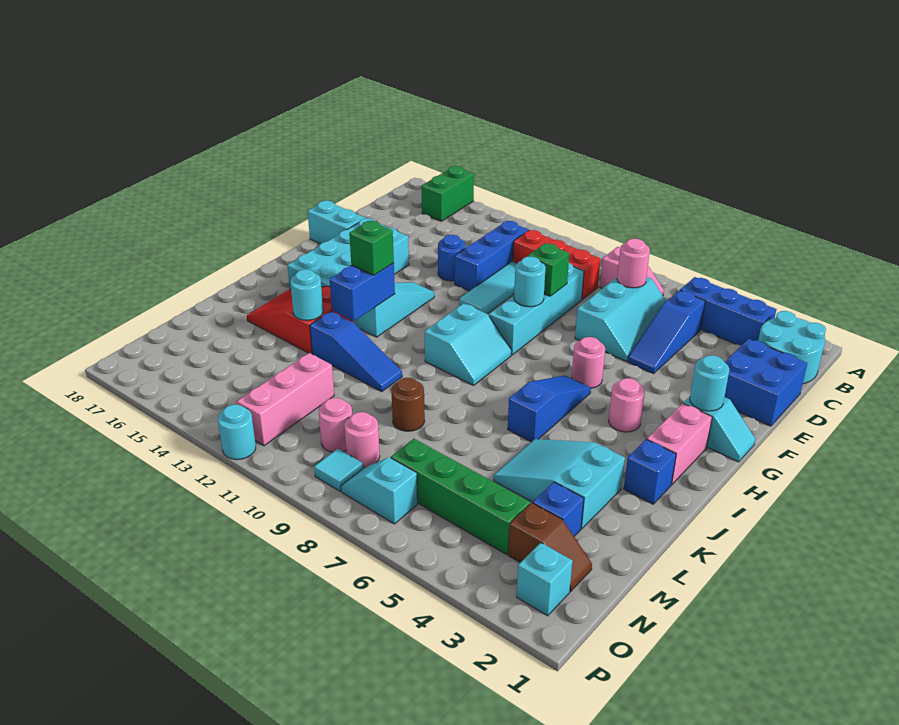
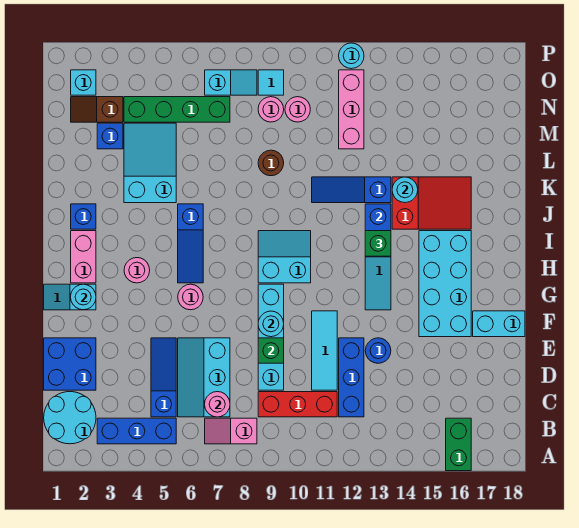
cyan slope H9:I10 level 1 top 10 -> cyan slope H9:I10 level 1 top H
cyan slope K3:L5 level 1 top 3 -> cyan slope K4:M5 level 1 top K

